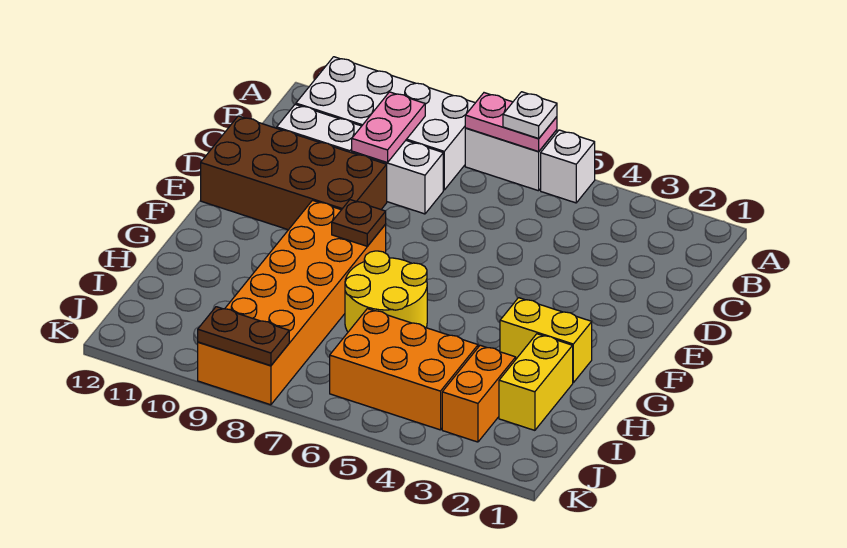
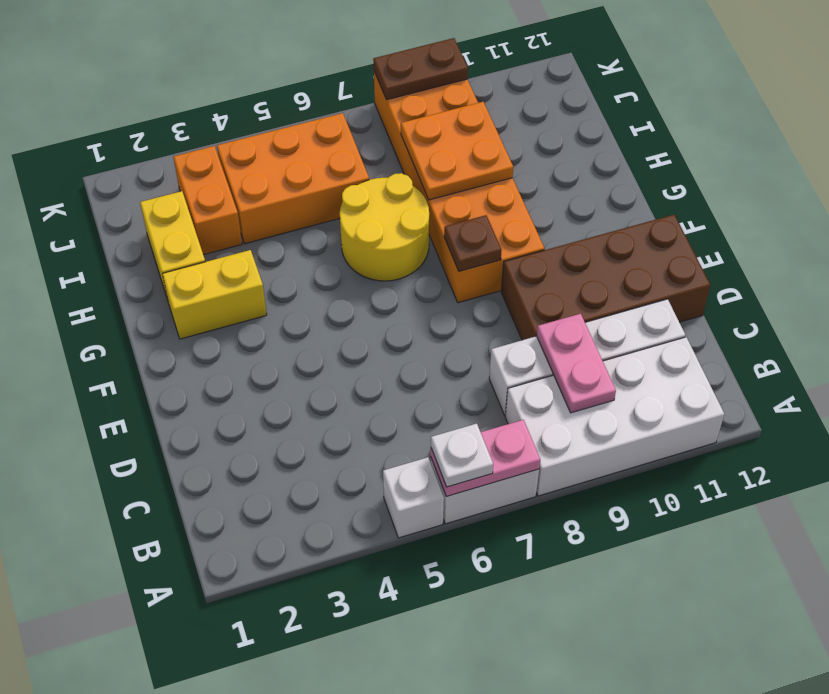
none -> orange plate H8:I9 level 2

